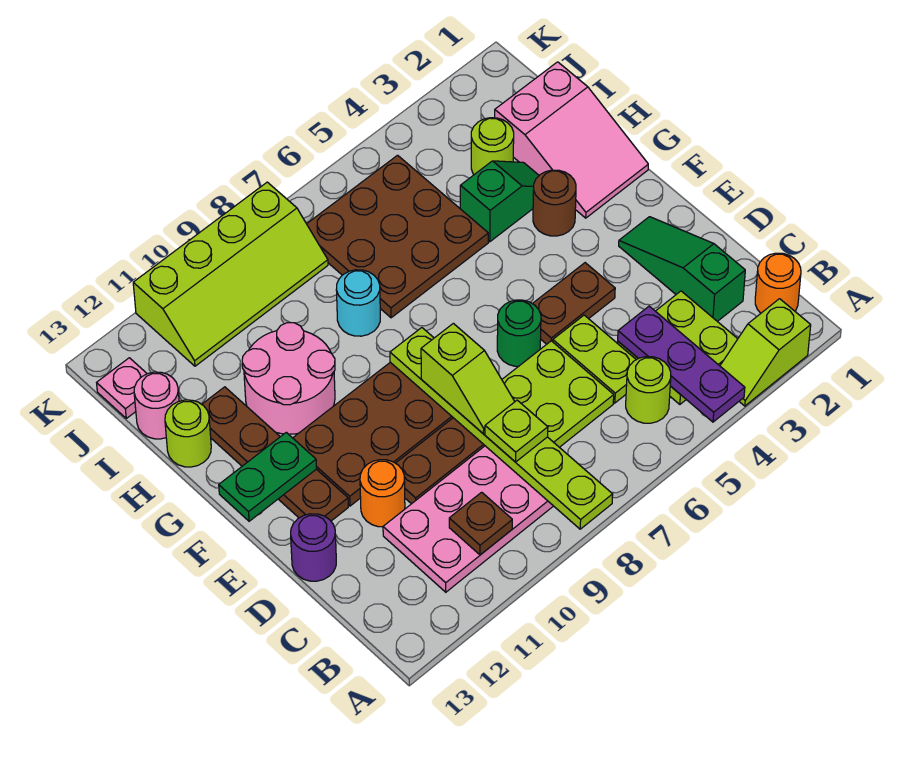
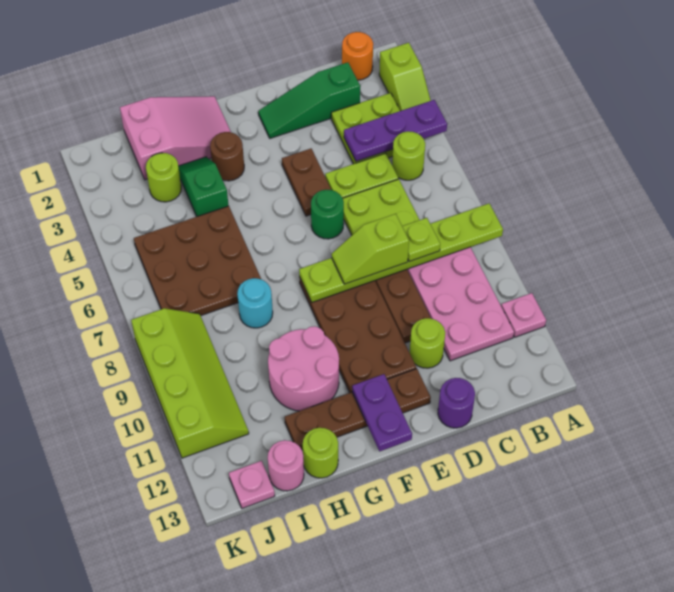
none -> pink plate A11 level 1
brown plate B10 level 2 -> none
lime slope D8:E8 level 3 top E -> lime slope D8:E8 level 3 top D
orange round brick D11 level 1 -> lime round brick D11 level 1
green plate F12:F13 level 2 -> purple plate F12:F13 level 2

